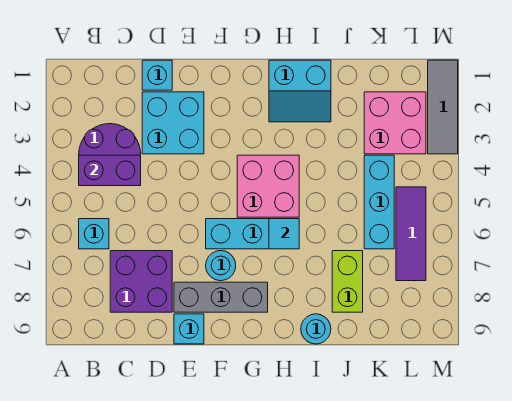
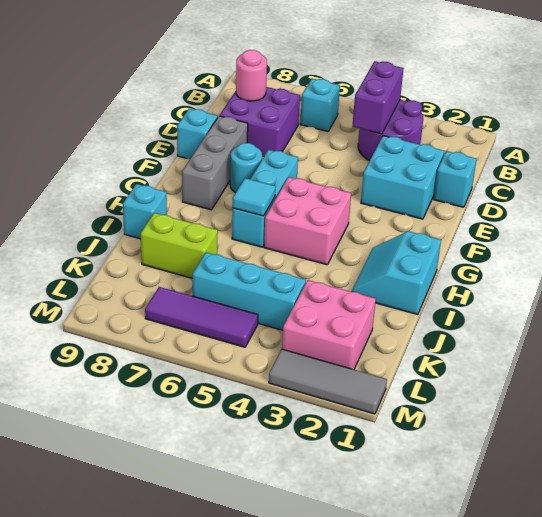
none -> pink round brick C8 level 2
cyan round brick I9 level 1 -> cyan brick I9 level 1

